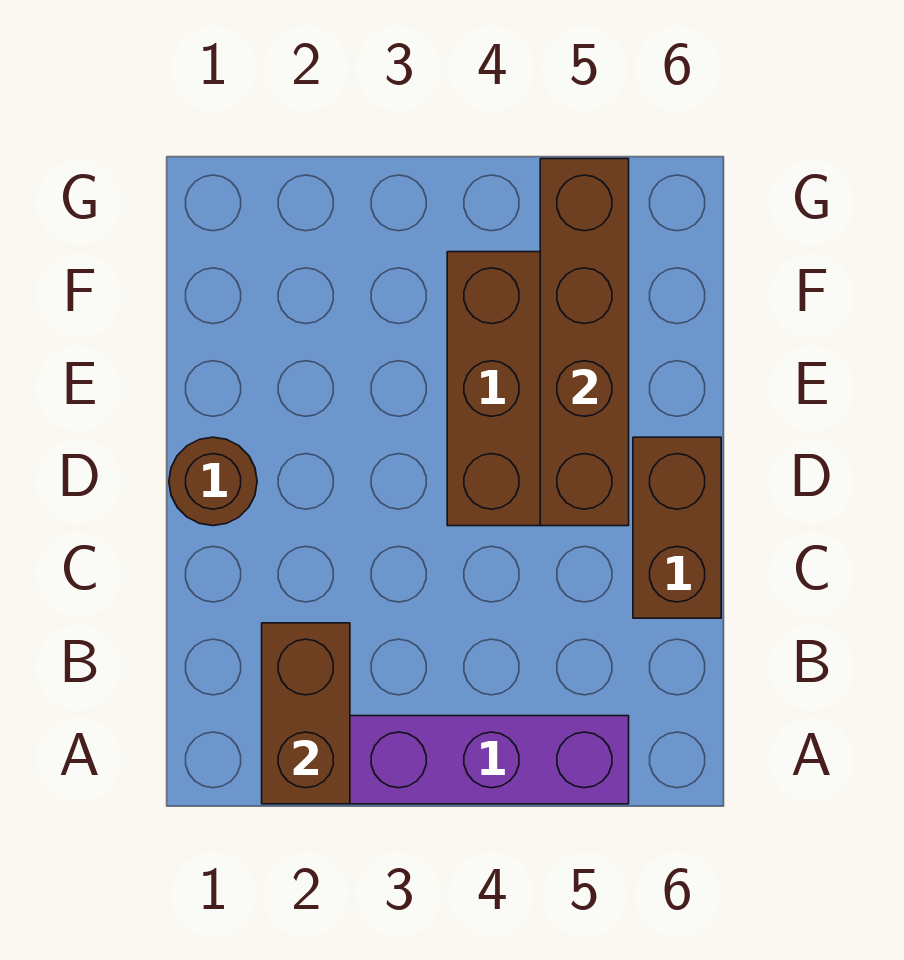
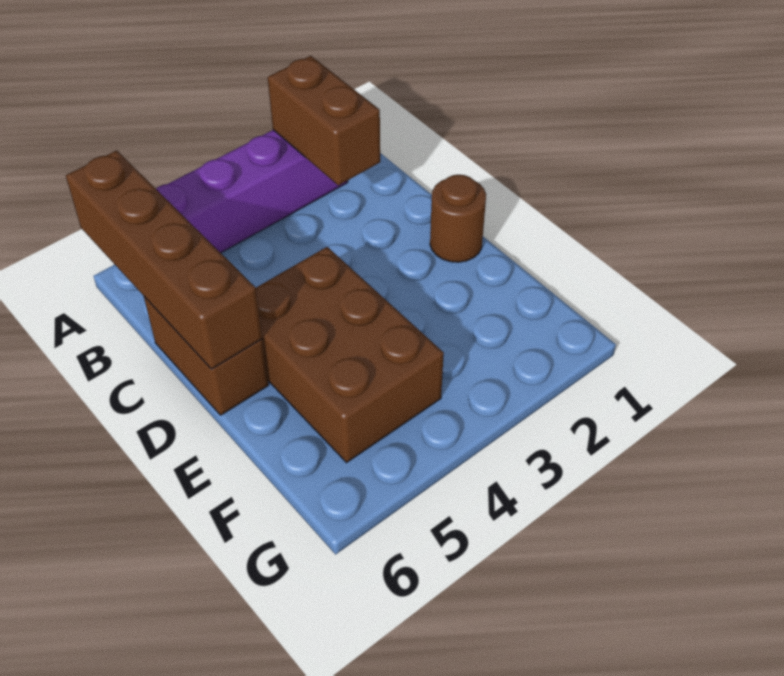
brown brick D5:G5 level 2 -> brown brick A6:D6 level 2

